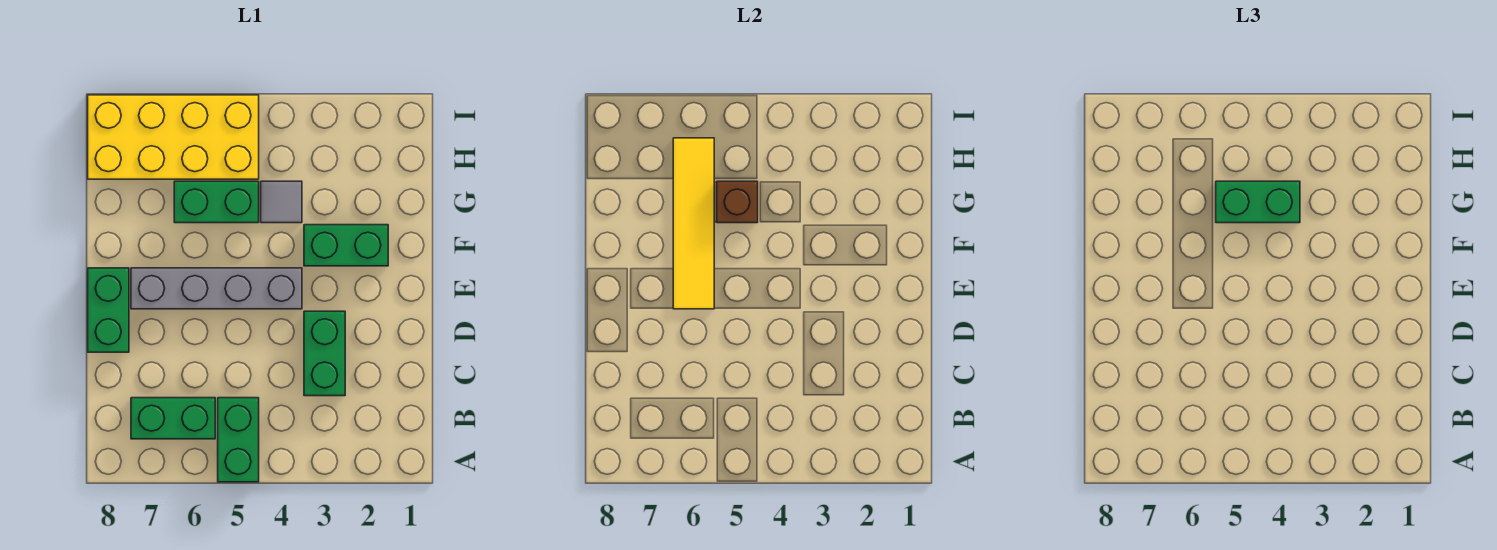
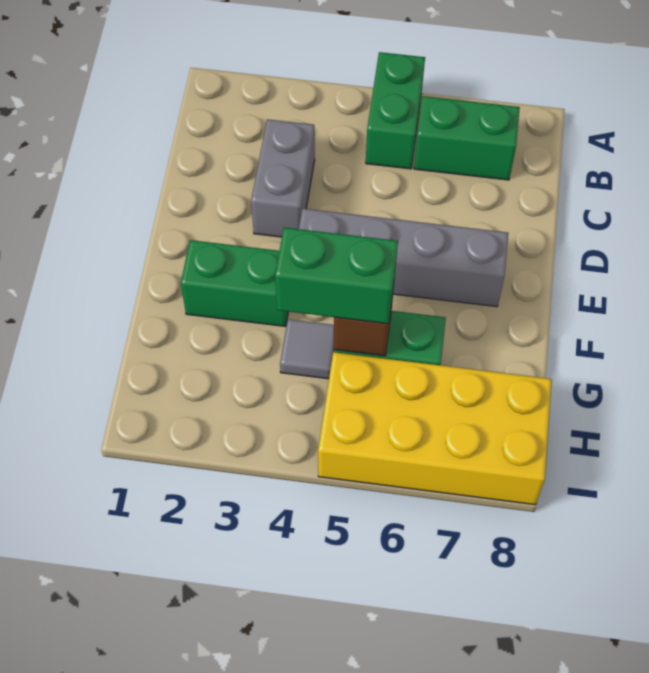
green brick C3:D3 level 1 -> grey brick C3:D3 level 1
green brick D8:E8 level 1 -> none
yellow tile E6:H6 level 2 -> none

